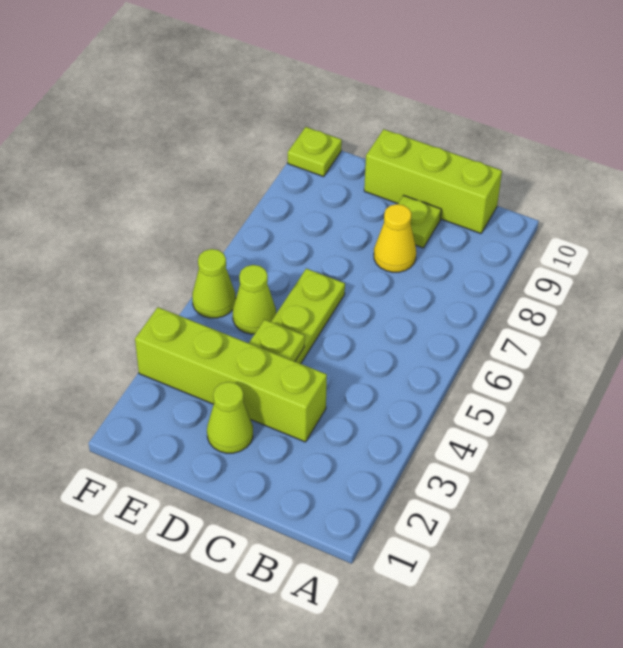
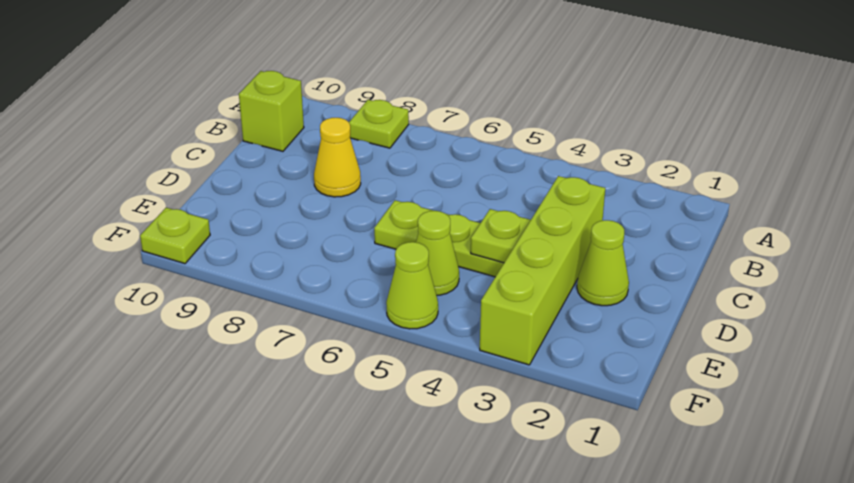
lime brick B10:D10 level 1 -> lime brick B10 level 1
lime plate C9 level 1 -> lime plate A8 level 1

